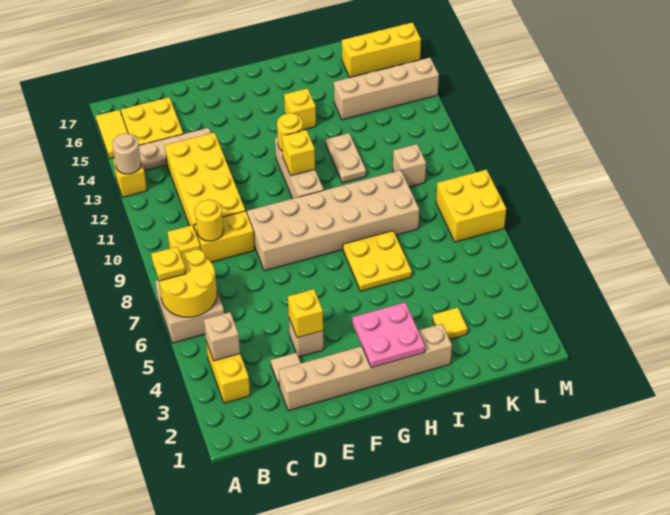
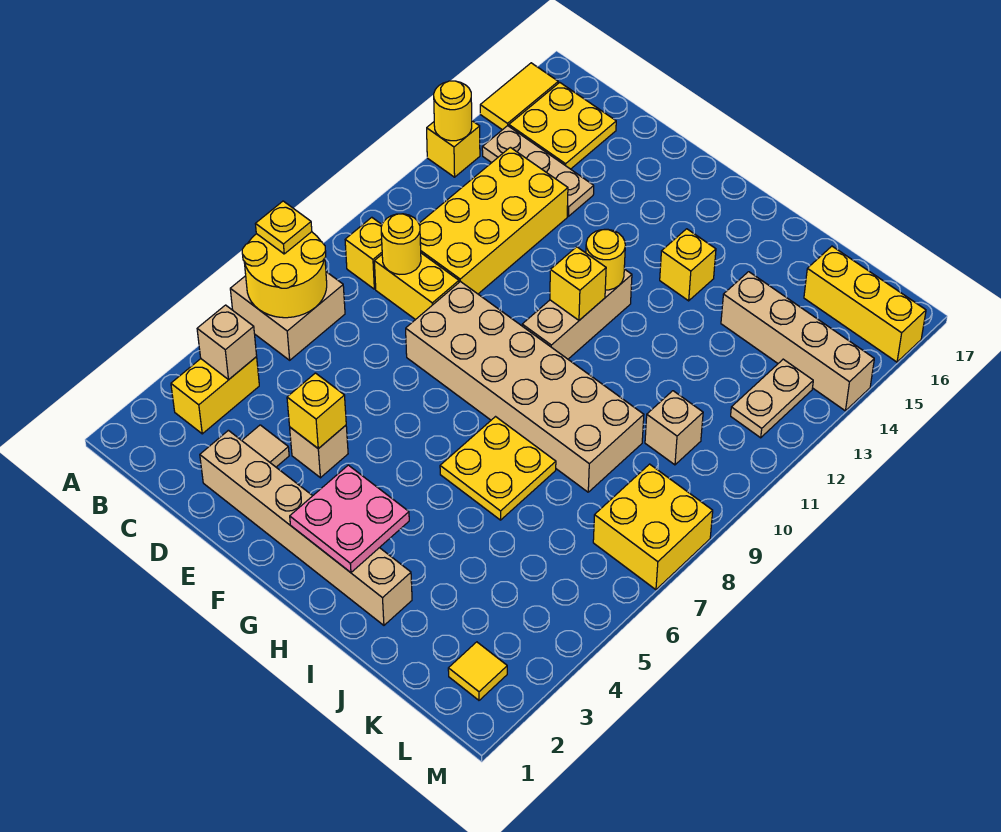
tan round brick A13 level 2 -> yellow round brick A13 level 2
tan plate I11:I12 level 1 -> tan plate L12:L13 level 1
yellow tile J3 level 1 -> yellow tile L2 level 1

